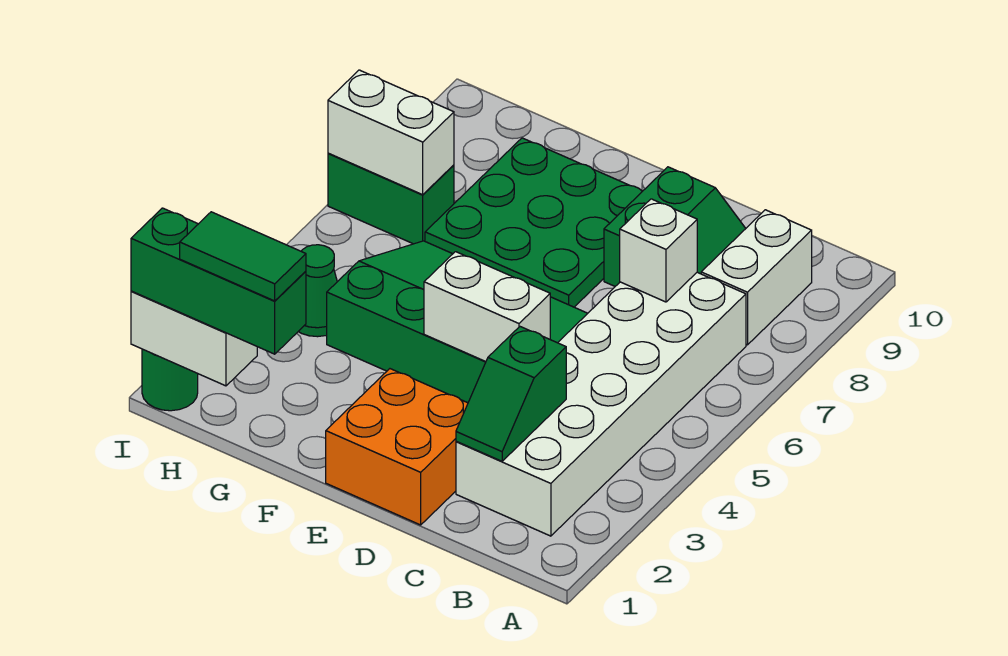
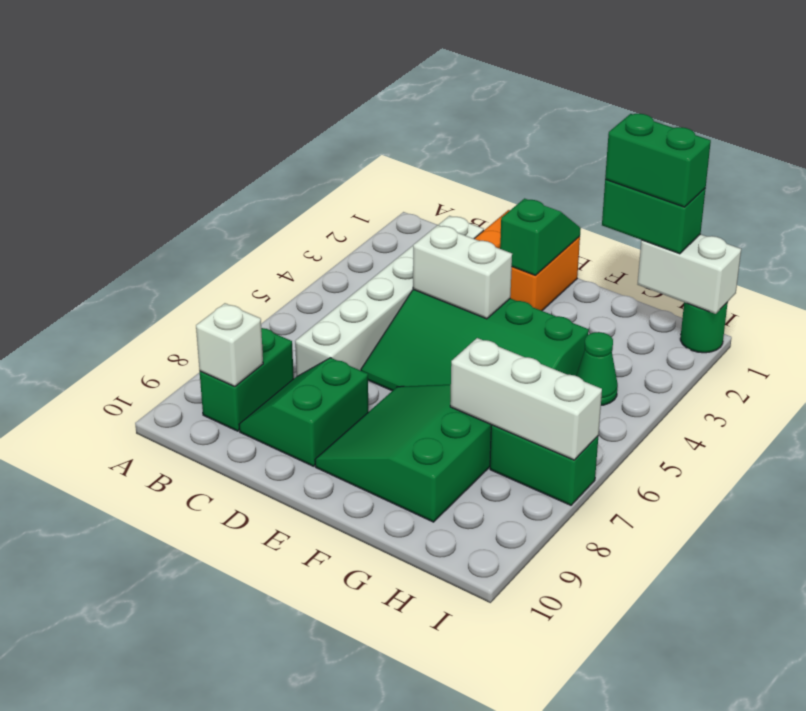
white brick B2:C7 level 1 -> white brick C2:C7 level 1
white brick B8:B9 level 1 -> green brick B8:B9 level 1
green slope C2:C3 level 2 top 3 -> green slope E1:E2 level 2 top 2
white brick C7 level 2 -> white brick B9 level 2
green plate E7:G9 level 1 -> green slope E7:G9 level 1 top G
green brick G1:I1 level 3 -> green brick G1:H1 level 3
green tile G1:H1 level 4 -> green brick G1:H1 level 4
white brick H7:I7 level 2 -> white brick G7:I7 level 2

